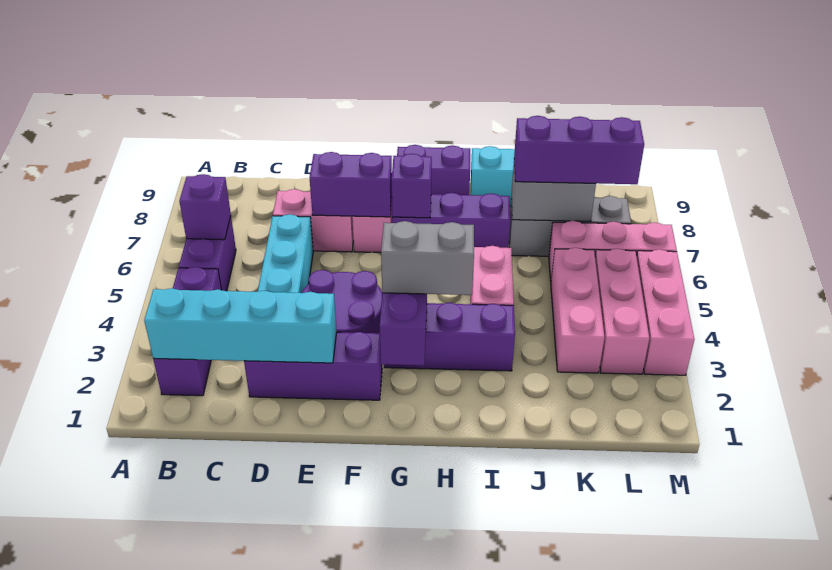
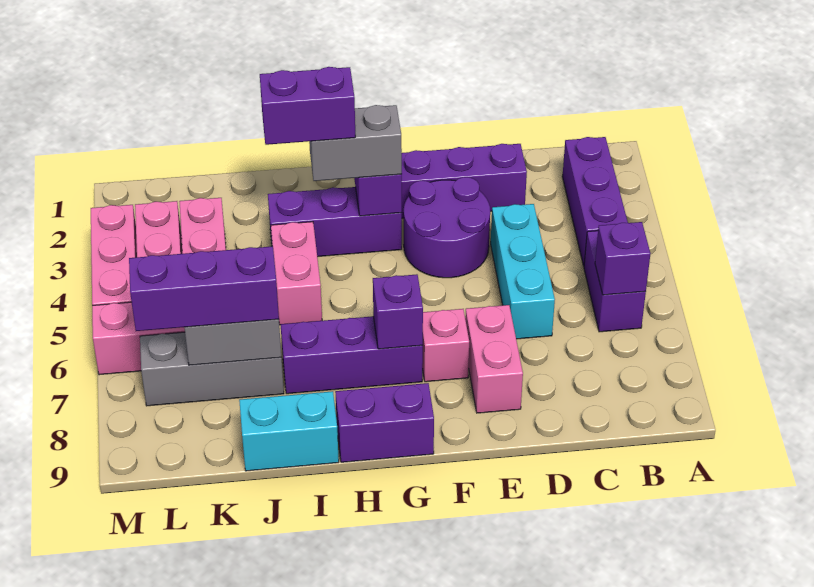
cyan brick B2:E2 level 2 -> none
pink brick D7:E7 level 1 -> pink brick E7:E8 level 1
purple brick E7:F7 level 2 -> purple brick H3:I3 level 4

